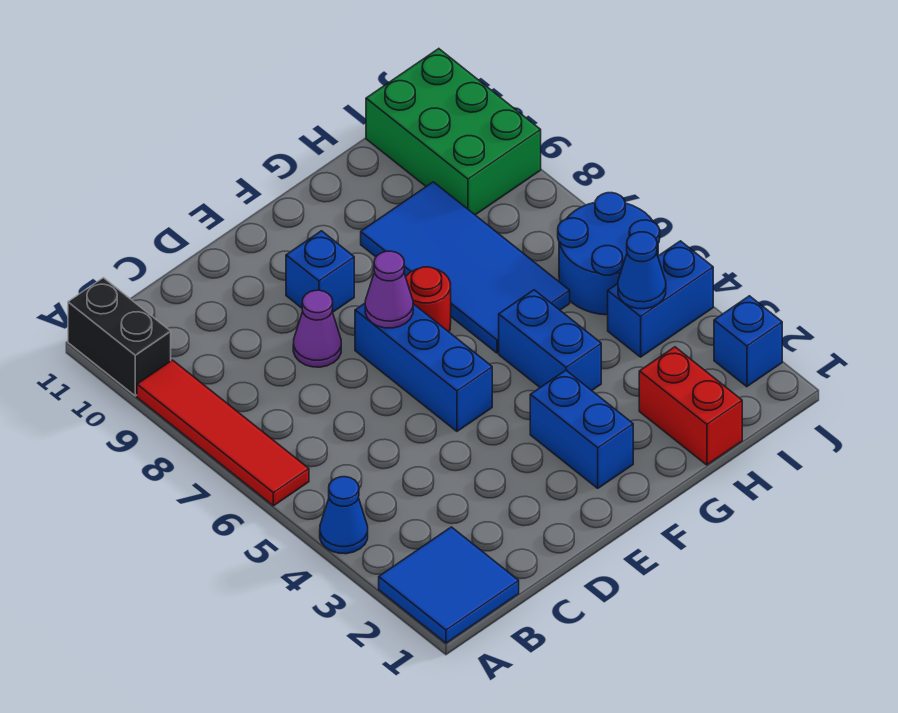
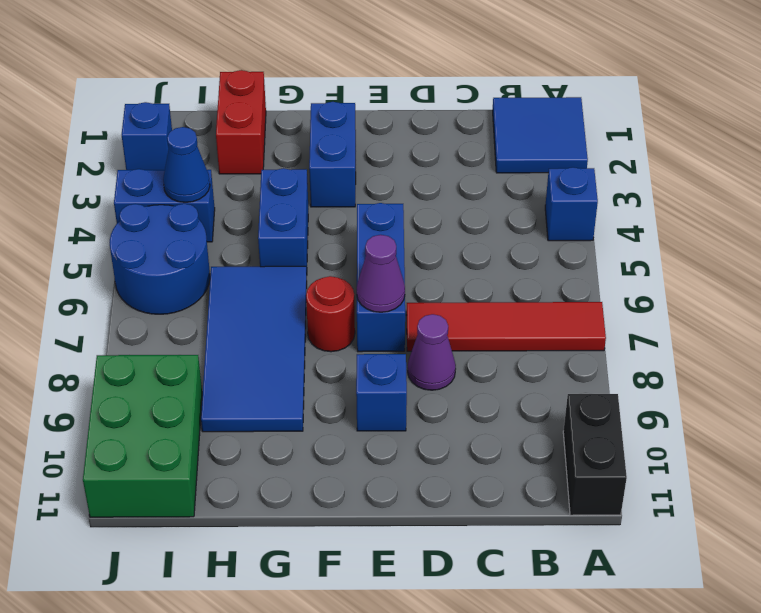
blue cone A4 level 1 -> blue brick A4 level 1
red tile A6:A9 level 1 -> red tile A7:D7 level 1

